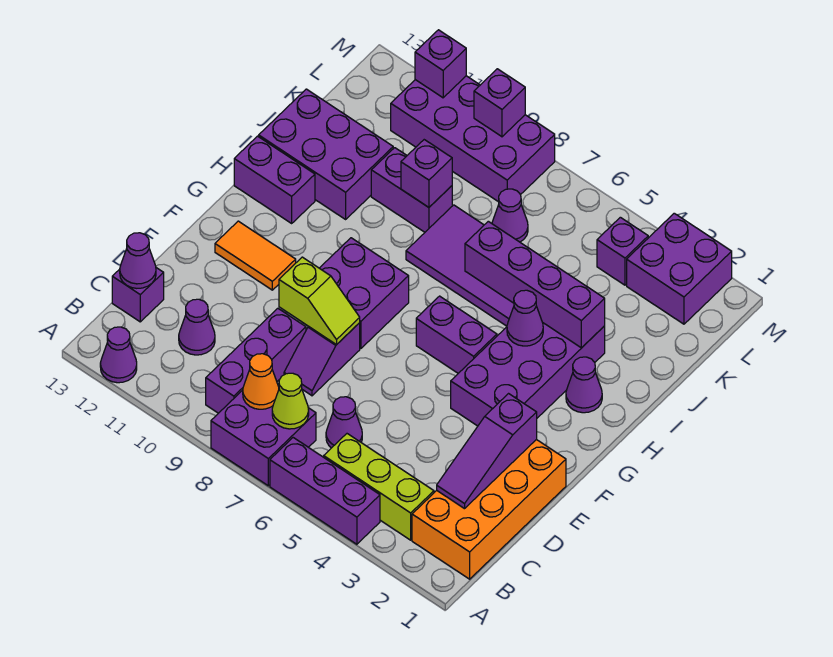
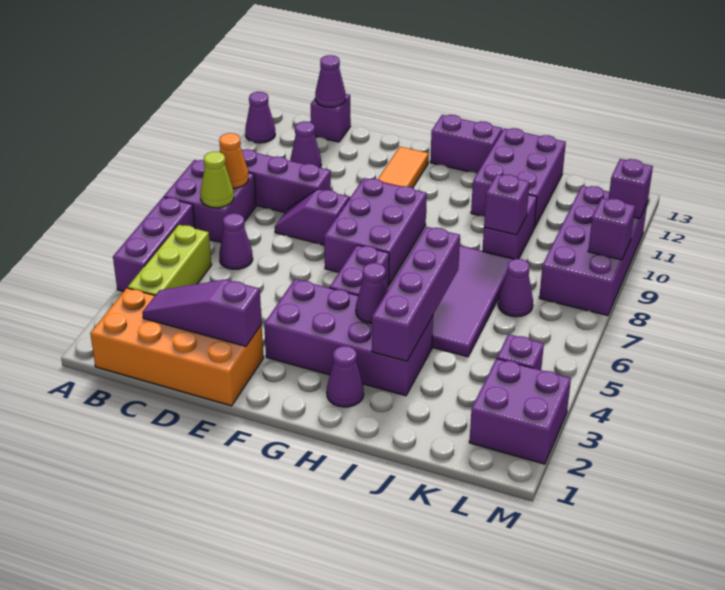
lime slope E8:E9 level 2 top 9 -> none
purple brick F8:G9 level 1 -> purple brick F7:G9 level 1
purple brick H12:H13 level 1 -> purple brick G13:H13 level 1

